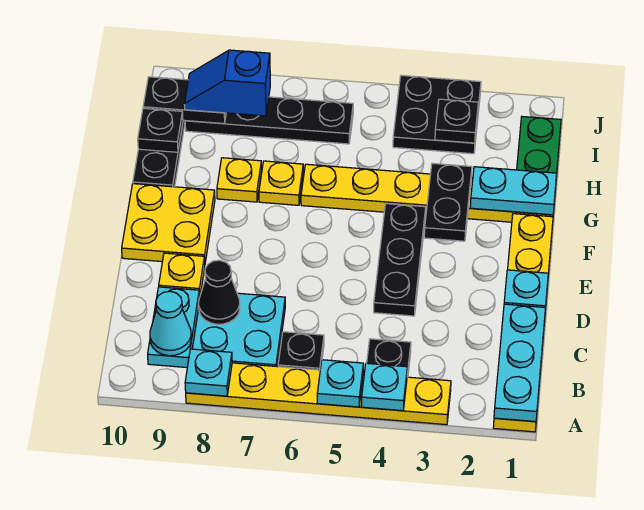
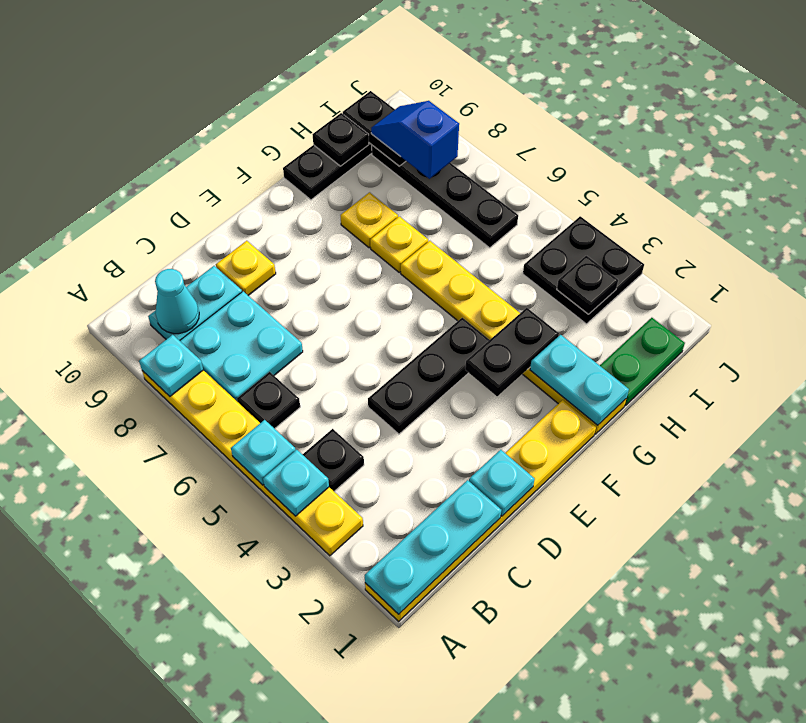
black cone C8 level 2 -> none
yellow plate E9:F10 level 1 -> none

